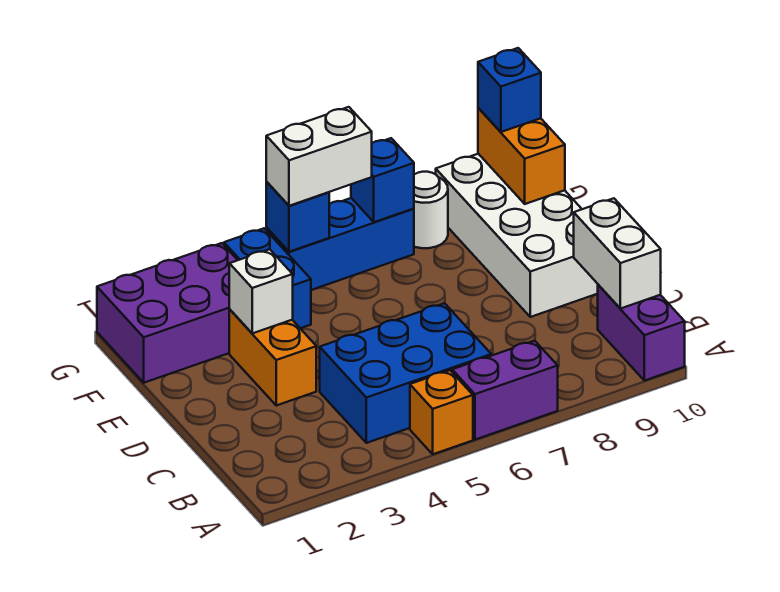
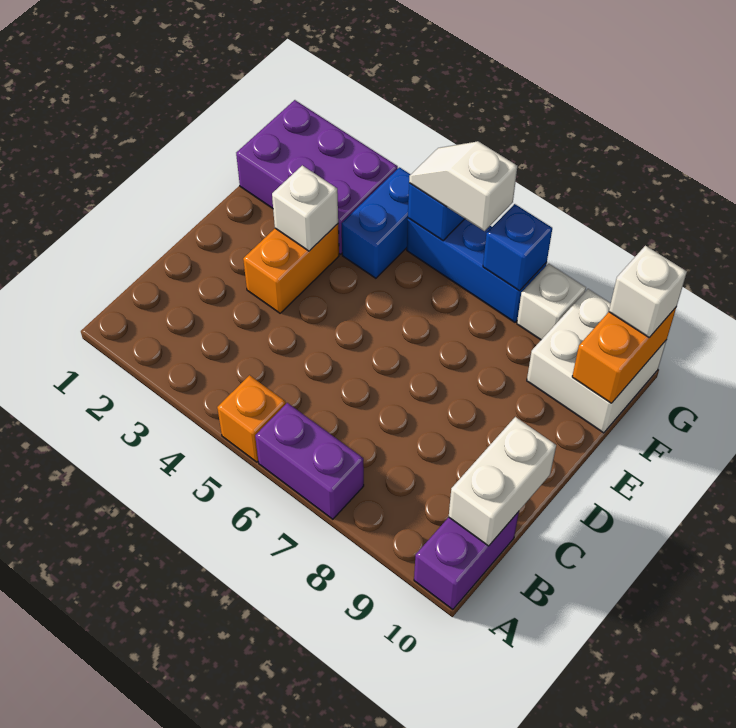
blue brick B4:C6 level 1 -> none
white brick D9:G10 level 1 -> white brick F9:G10 level 1
white brick G5:G6 level 3 -> white slope G5:G6 level 3 top 6
white round brick G8 level 1 -> white brick G8 level 1
blue brick G10 level 3 -> white brick G10 level 3

